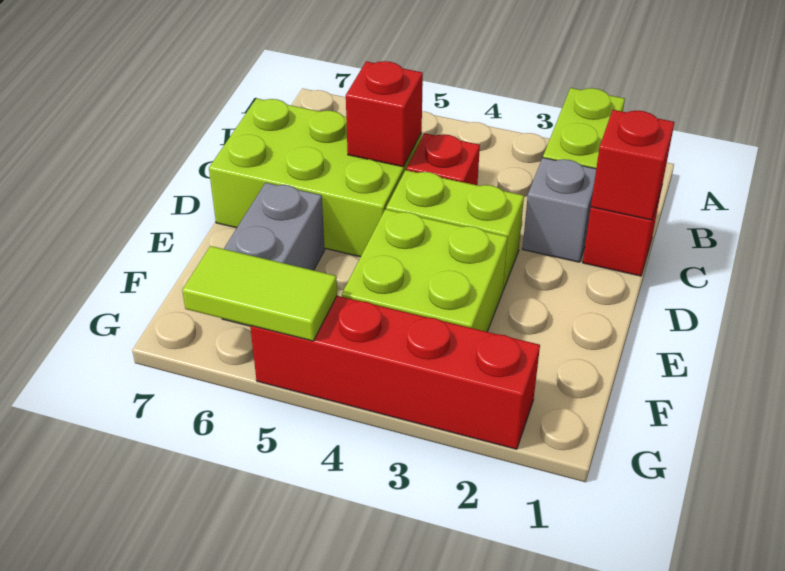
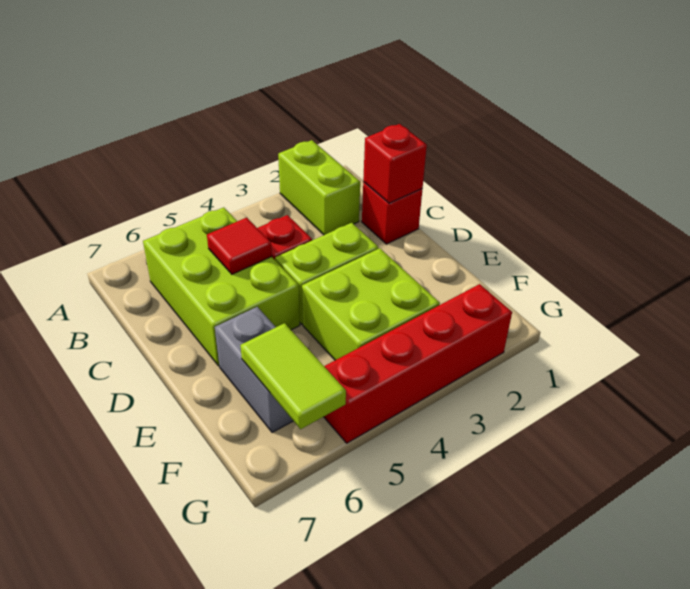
grey brick C2 level 1 -> none
lime brick C5:D7 level 1 -> lime brick B5:D6 level 1
red brick C5 level 2 -> red tile C5 level 2
lime tile G5:G6 level 2 -> lime tile F6:G6 level 2

